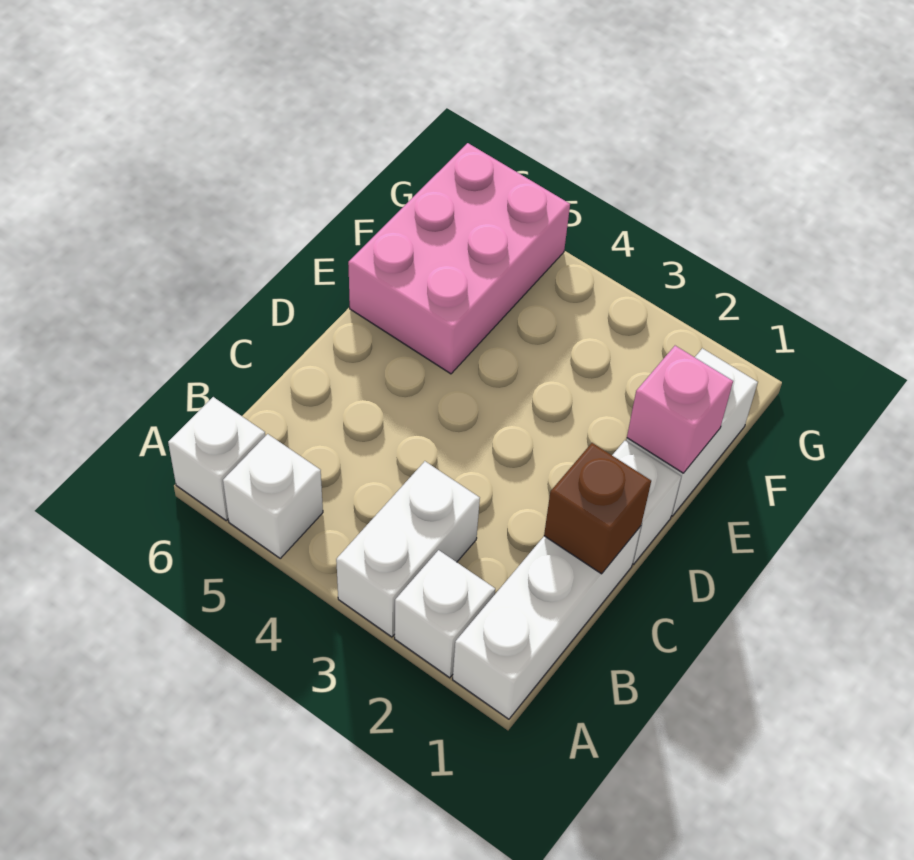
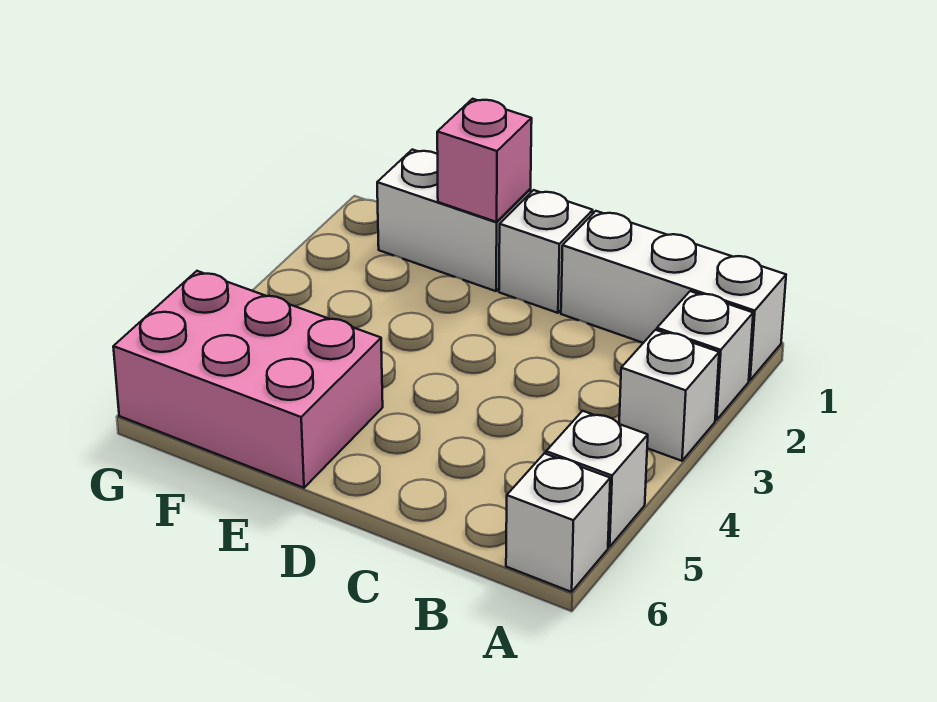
white brick A3:B3 level 1 -> white brick A3 level 1
brown brick C1 level 2 -> none

